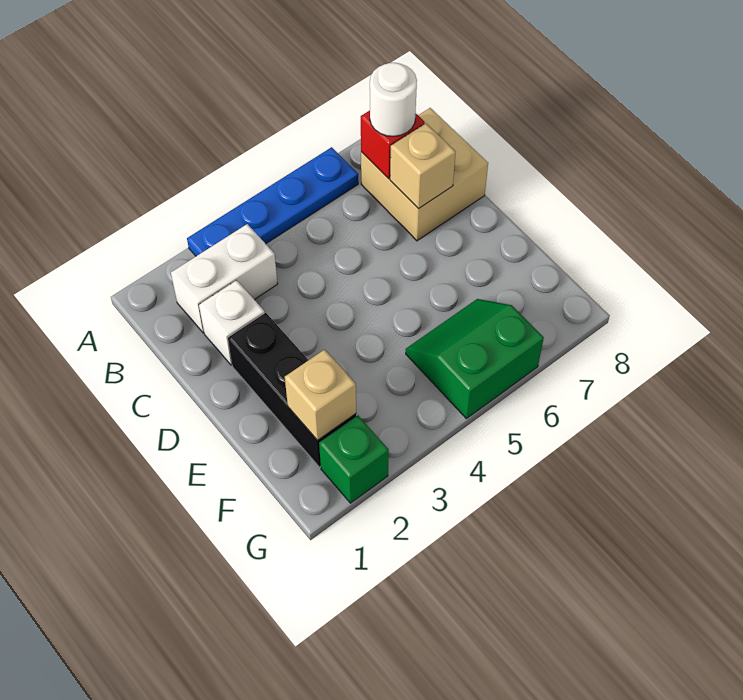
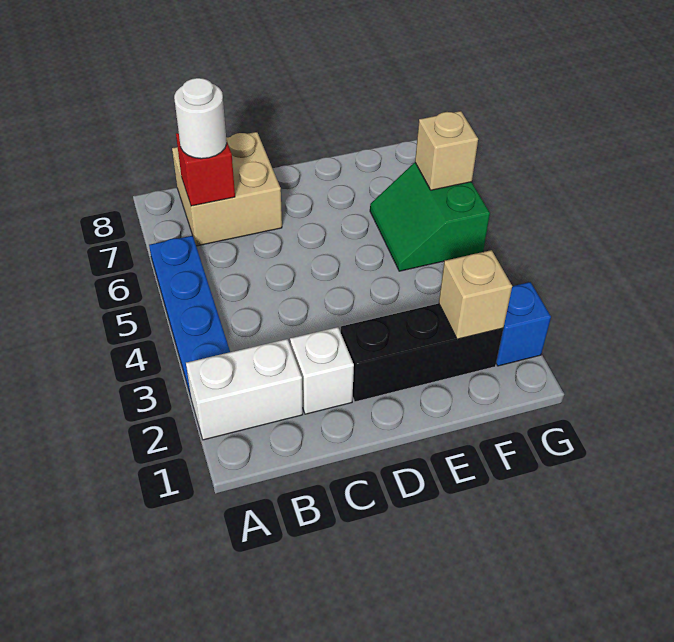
white brick B2:B3 level 1 -> white brick A2:B2 level 1
tan brick C7 level 2 -> tan brick G6 level 2
green brick G2 level 1 -> blue brick G2 level 1

